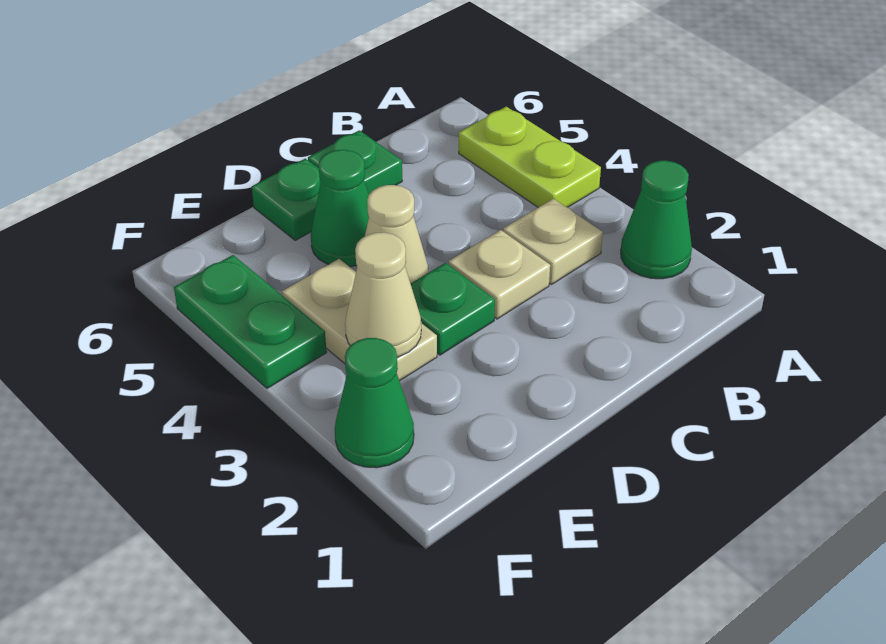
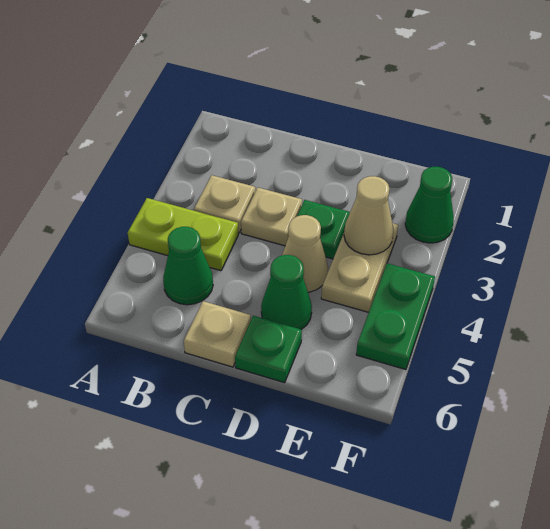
green cone A2 level 1 -> green cone B5 level 1
lime plate A4:A5 level 1 -> lime plate A4:B4 level 1
green plate C6 level 1 -> tan plate C6 level 1

